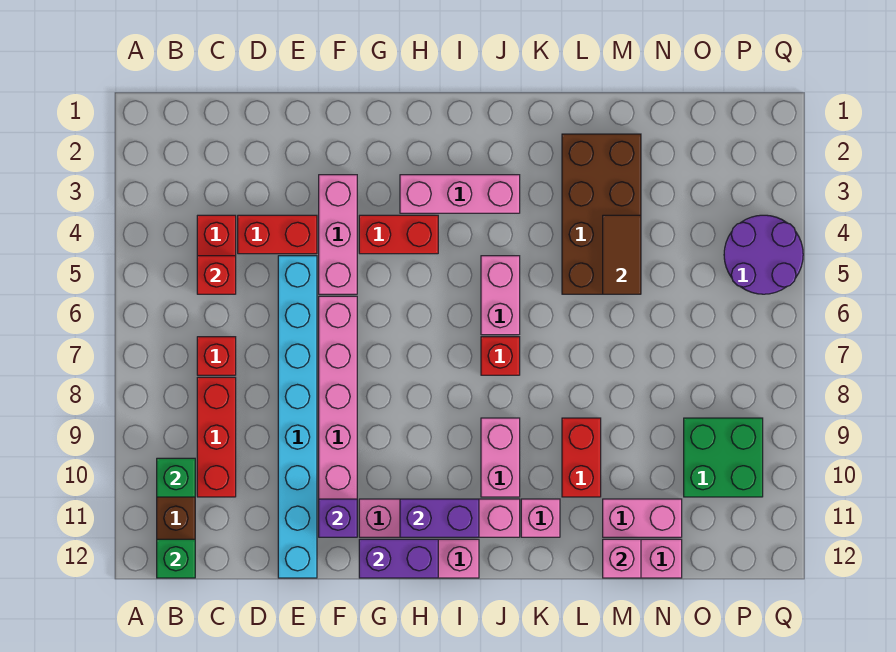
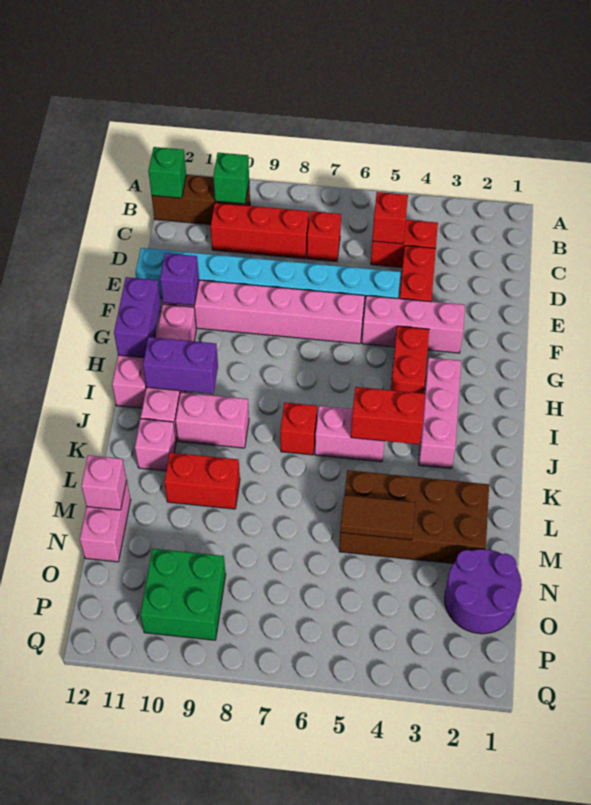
purple brick H11:I11 level 2 -> purple brick I10:I11 level 2
none -> red brick J4:J5 level 2
pink brick M11:N11 level 1 -> none
purple round brick P4:Q5 level 1 -> purple round brick N1:O2 level 1

